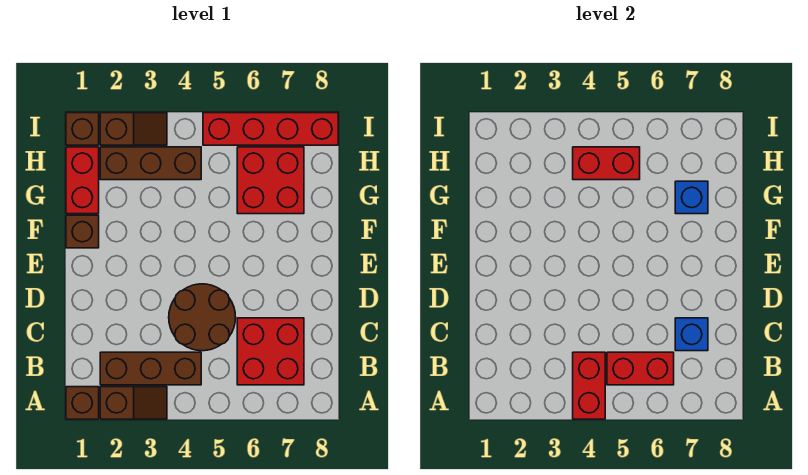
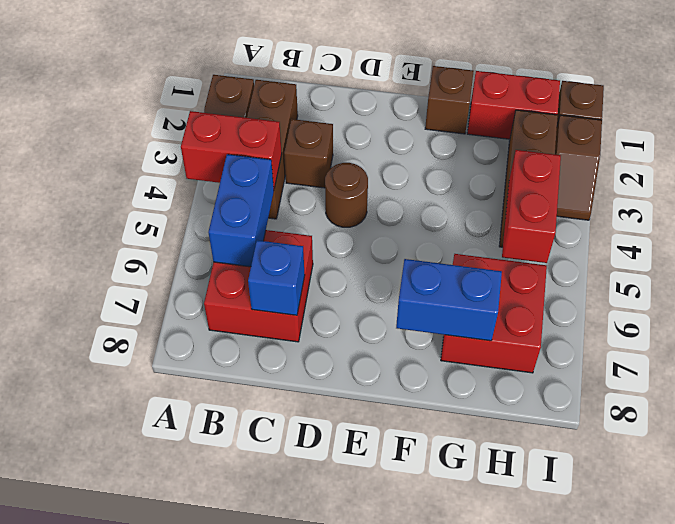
brown brick A1 level 1 -> brown brick C3 level 1
red brick B5:B6 level 2 -> blue brick B5:B6 level 2
brown round brick C4:D5 level 1 -> brown round brick D4 level 1
blue brick G7 level 2 -> blue brick F7:G7 level 2
red brick I5:I8 level 1 -> none

